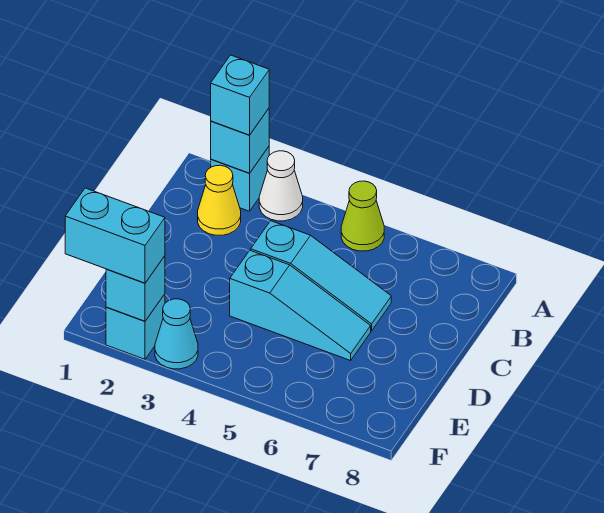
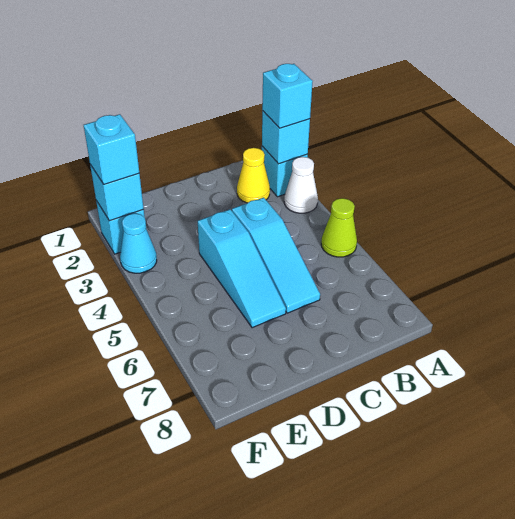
cyan brick F1:F2 level 3 -> cyan brick F2 level 3

